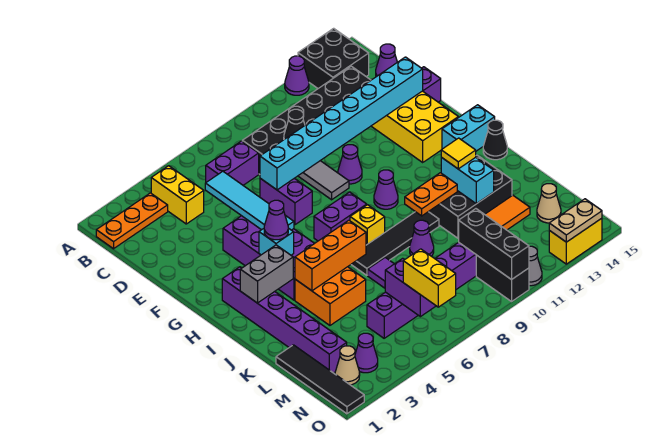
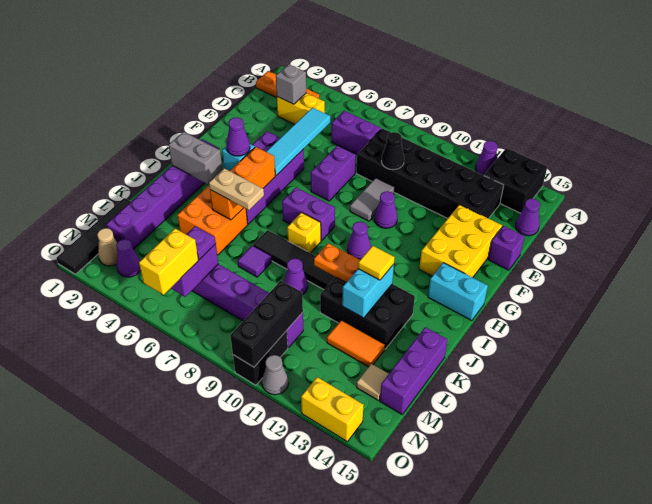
yellow brick B4:C4 level 1 -> yellow brick C3:C4 level 1
none -> grey brick C3 level 2
cyan brick E7:E14 level 2 -> none
black cone I15 level 1 -> none
orange brick J4:J6 level 2 -> orange brick H5:J5 level 2
none -> purple brick K15:M15 level 1
none -> purple plate M6 level 3
tan cone M14 level 1 -> tan tile M14 level 1
tan plate O13:O14 level 2 -> tan plate J5:J6 level 3

